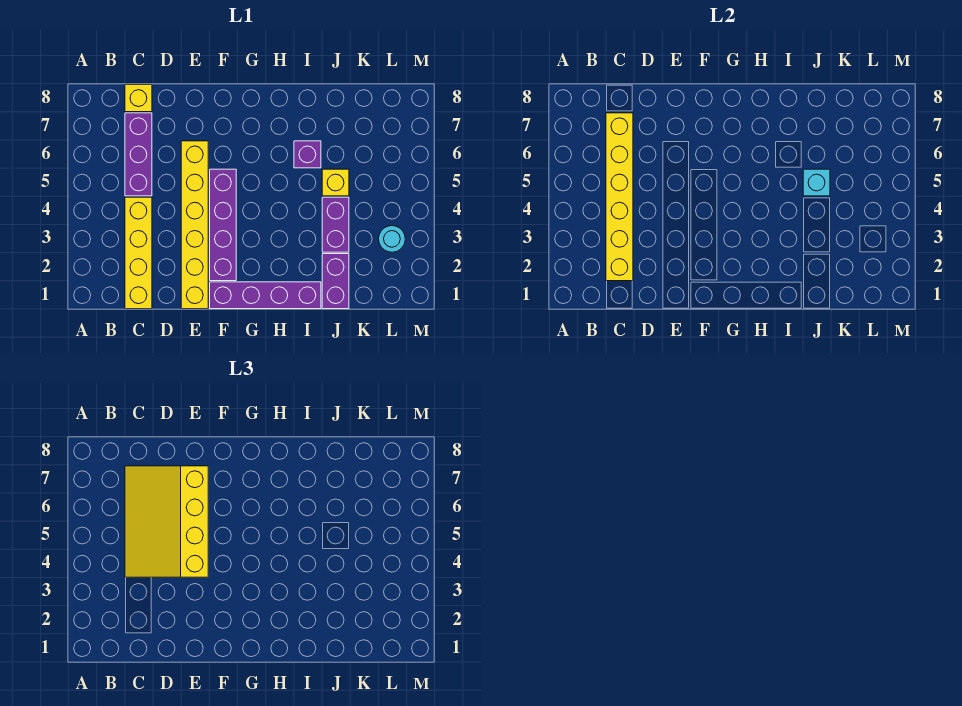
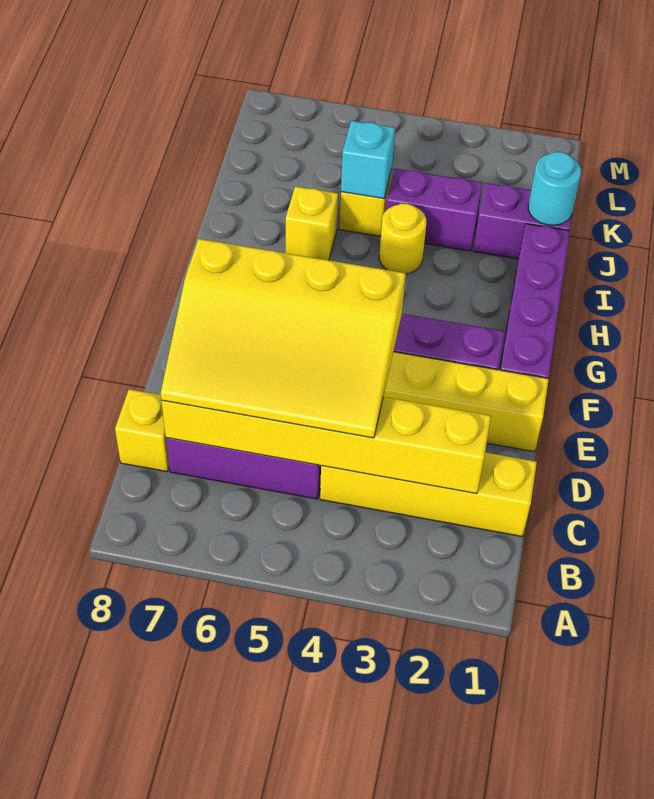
none -> yellow round brick I4 level 1
purple brick I6 level 1 -> yellow brick I6 level 1
cyan round brick L3 level 1 -> cyan round brick J1 level 2

